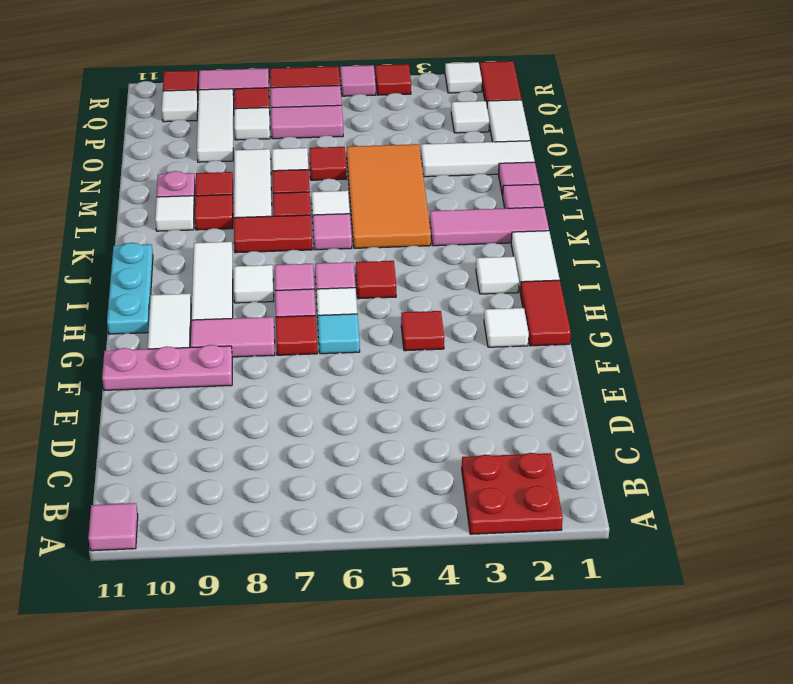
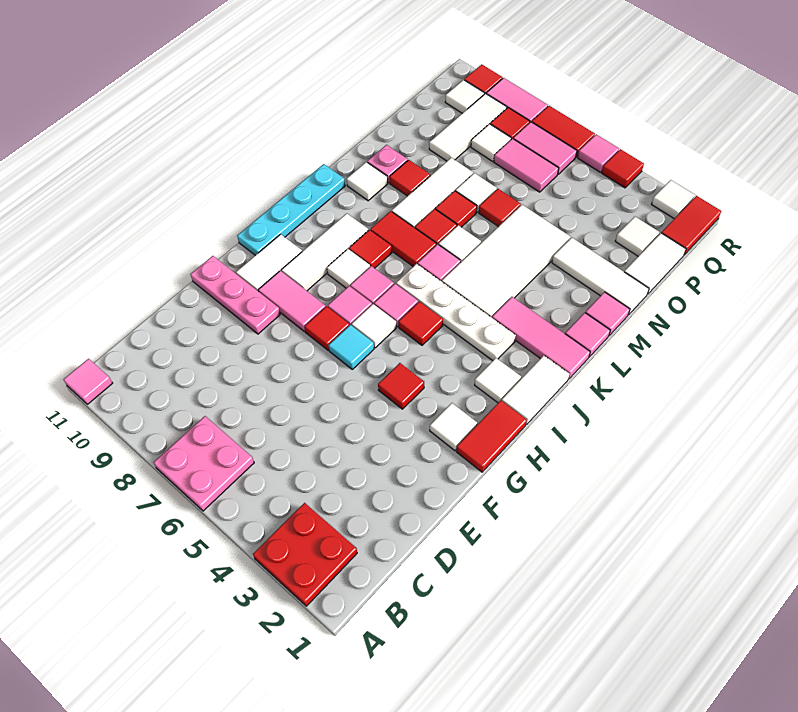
none -> pink plate A6:B7 level 1
cyan plate H11:J11 level 1 -> cyan plate H11:K11 level 1
none -> white plate J3:J6 level 1
orange tile K4:N5 level 1 -> white tile K4:N5 level 1
red tile L9 level 1 -> red tile J8 level 1

